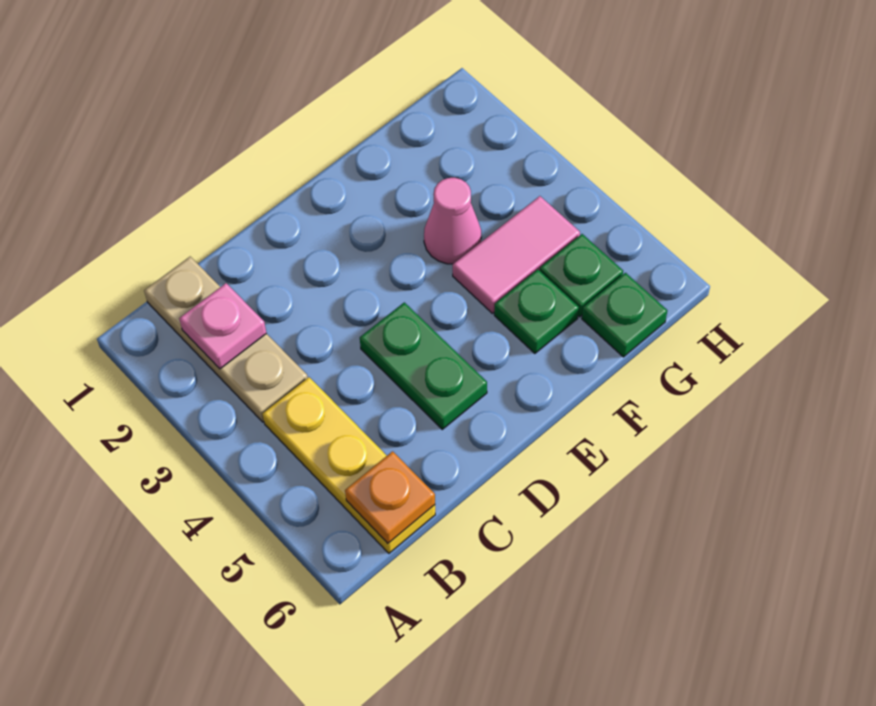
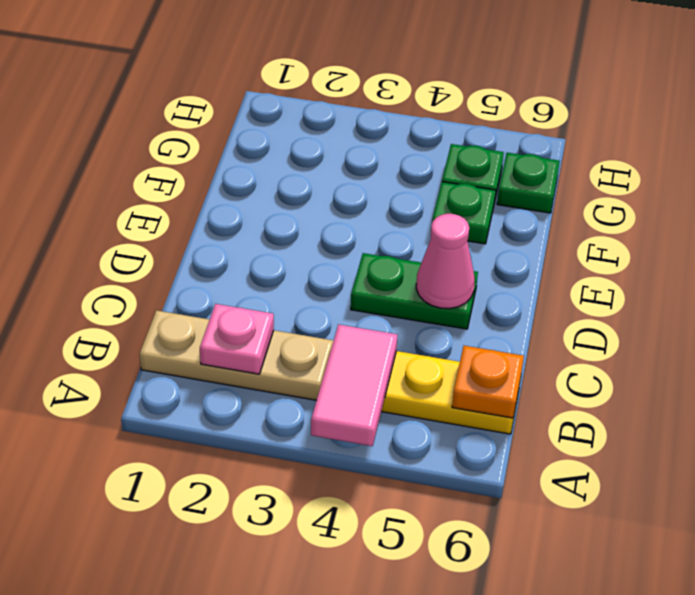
pink cone F3 level 1 -> pink cone D5 level 2
pink tile F4:G4 level 1 -> pink tile A4:B4 level 2

